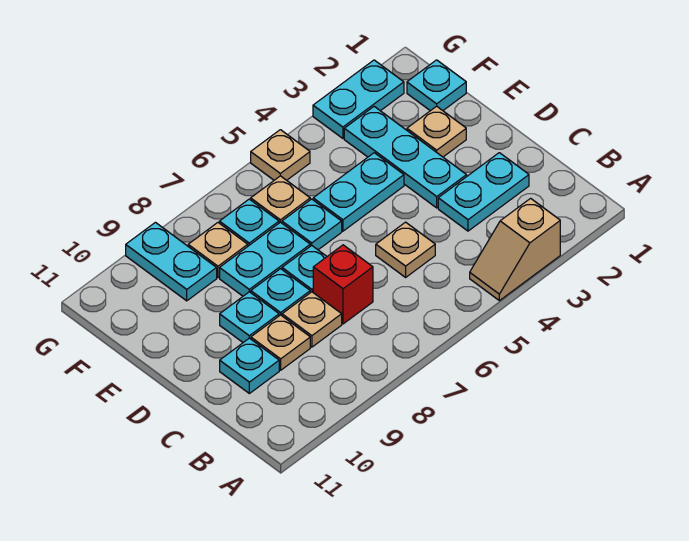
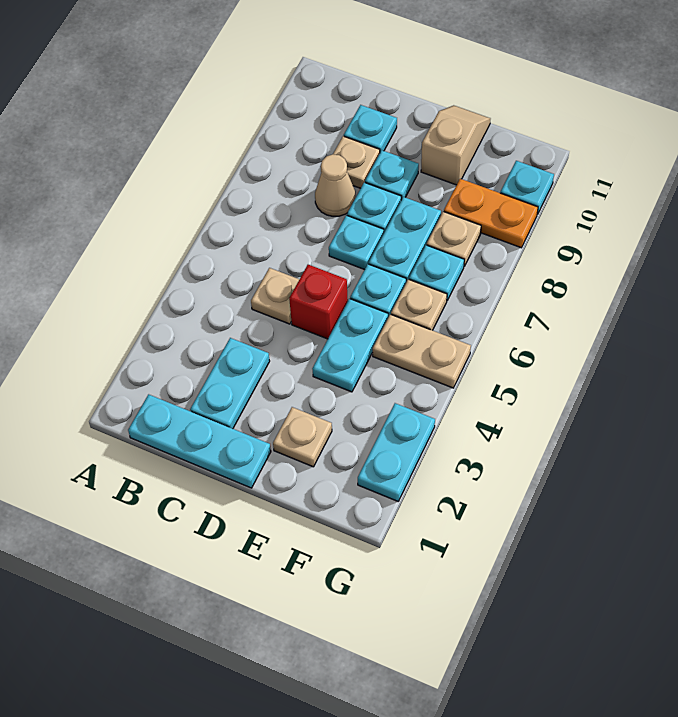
tan slope A3:A4 level 1 top 3 -> tan slope E10:E11 level 1 top 10
red brick C7 level 1 -> red brick D5 level 1
tan plate C8 level 1 -> tan cone C8 level 1
cyan plate D3:F3 level 1 -> cyan plate B1:D1 level 1
cyan plate F1 level 1 -> cyan plate G10 level 1
cyan plate F9:G9 level 1 -> orange plate F9:G9 level 1
tan plate G5 level 1 -> tan plate F5:G5 level 1

